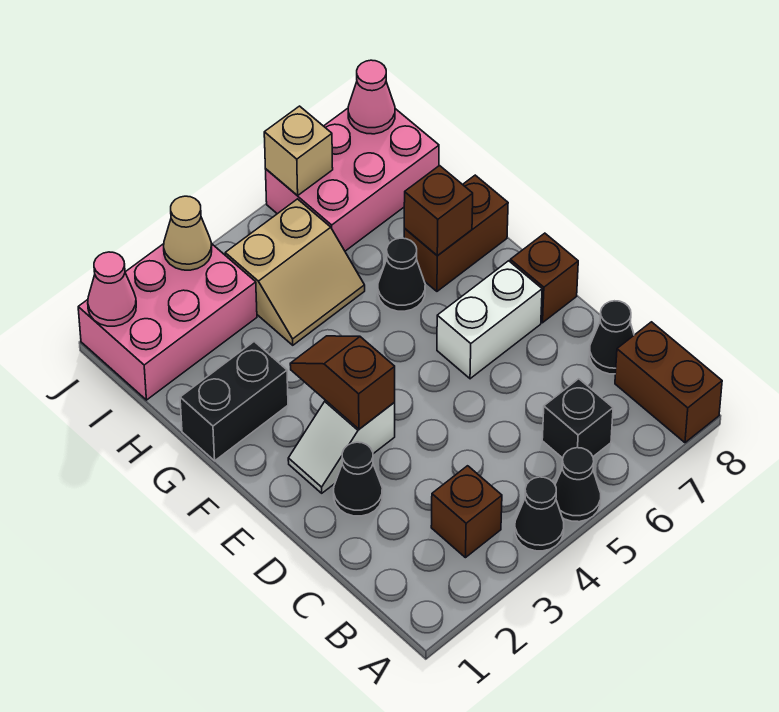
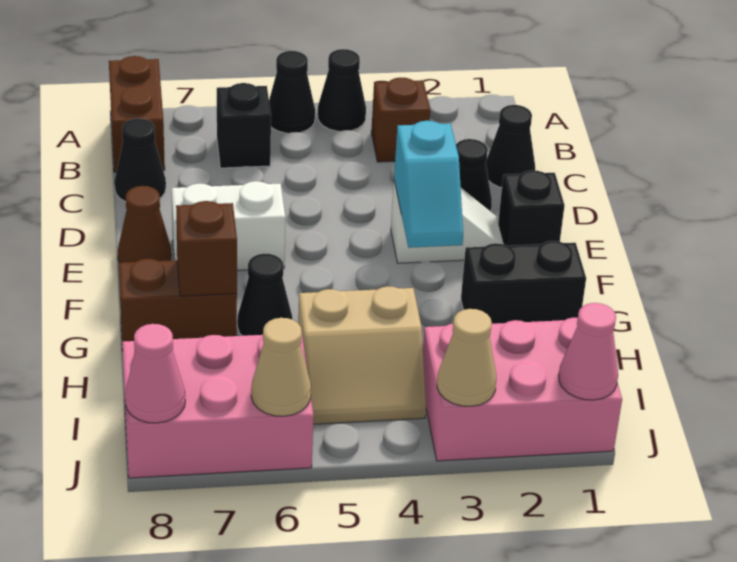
none -> black cone C1 level 1
none -> black brick E1 level 1
brown slope E3:F3 level 2 top E -> cyan slope E3:F3 level 2 top E
brown brick E8 level 1 -> brown cone E8 level 1
tan slope H4:I5 level 1 top I -> tan slope H4:I5 level 1 top H
tan brick J6 level 2 -> tan cone J6 level 2

